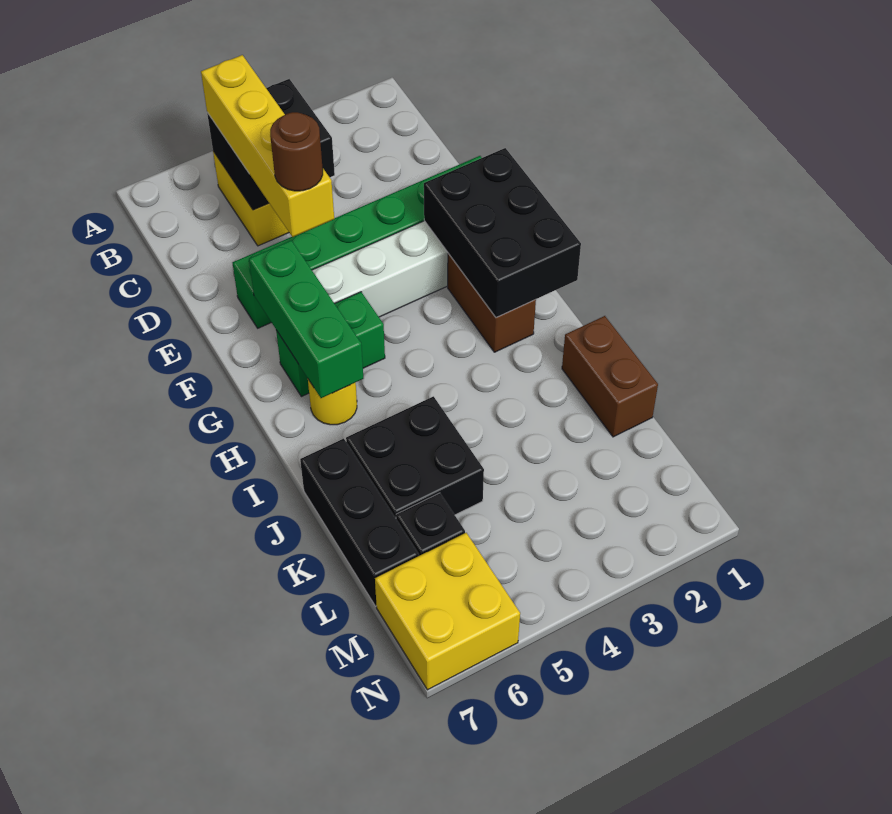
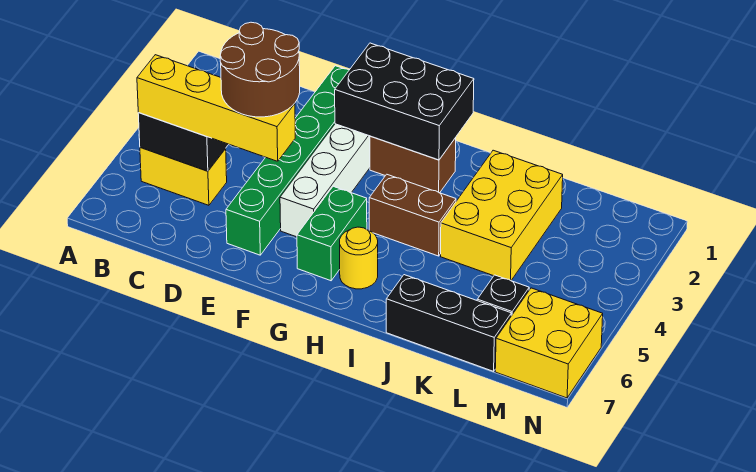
brown round brick E5 level 4 -> brown round brick D4:E5 level 4
green brick F6:H6 level 2 -> none
brown brick J1:K1 level 1 -> brown brick H4:I4 level 1
none -> yellow brick J2:K4 level 1
black brick J5:K6 level 1 -> none

